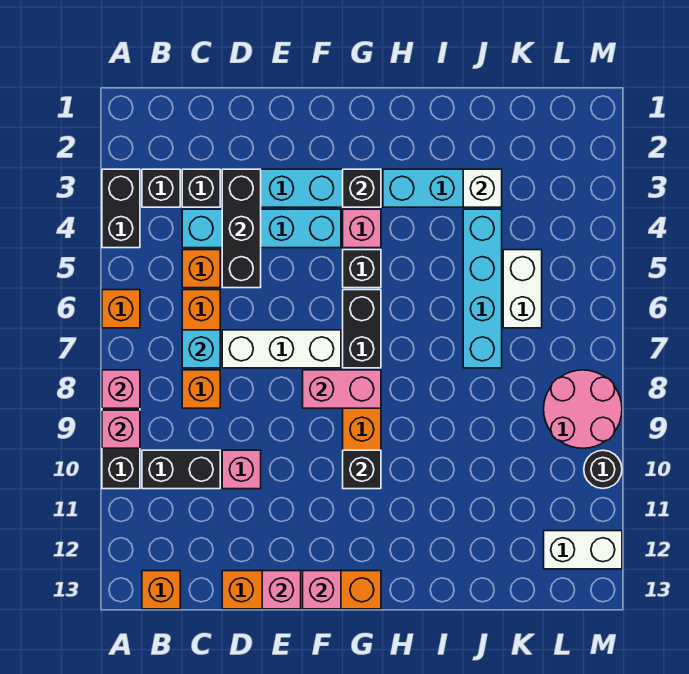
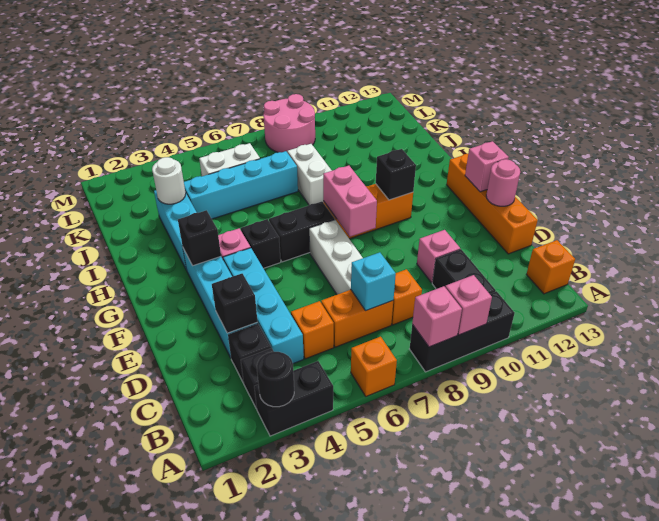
black brick D3:D5 level 2 -> black brick D3 level 2
pink brick E13 level 2 -> pink round brick E13 level 2
white brick J3 level 2 -> white round brick J3 level 2
white brick L12:M12 level 1 -> white brick I8:J8 level 1
black round brick M10 level 1 -> black round brick A3 level 2

